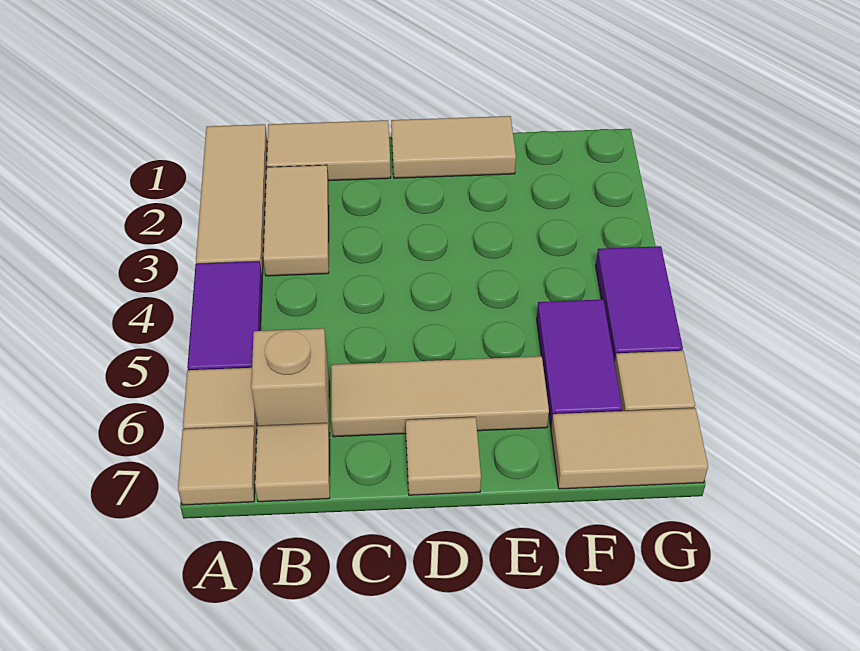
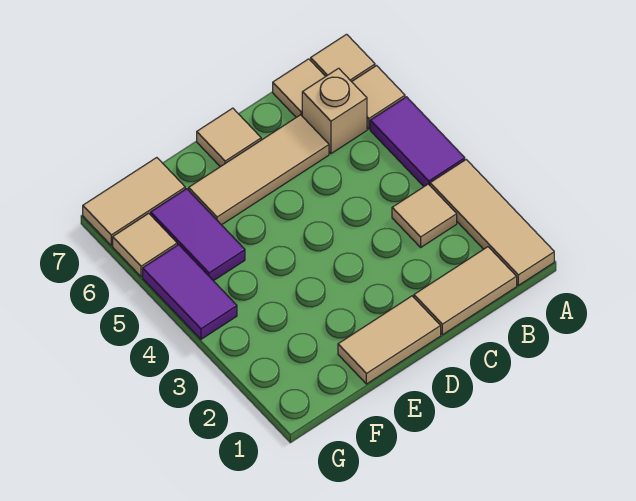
tan tile B2:B3 level 1 -> tan tile B3 level 1

